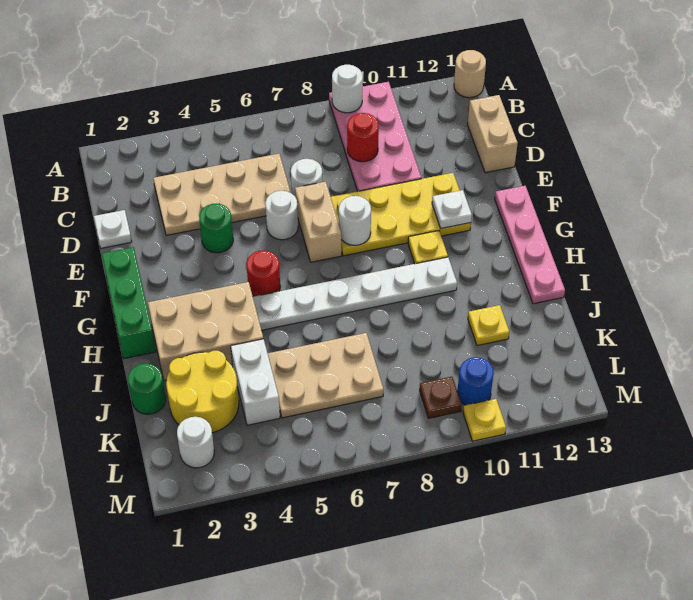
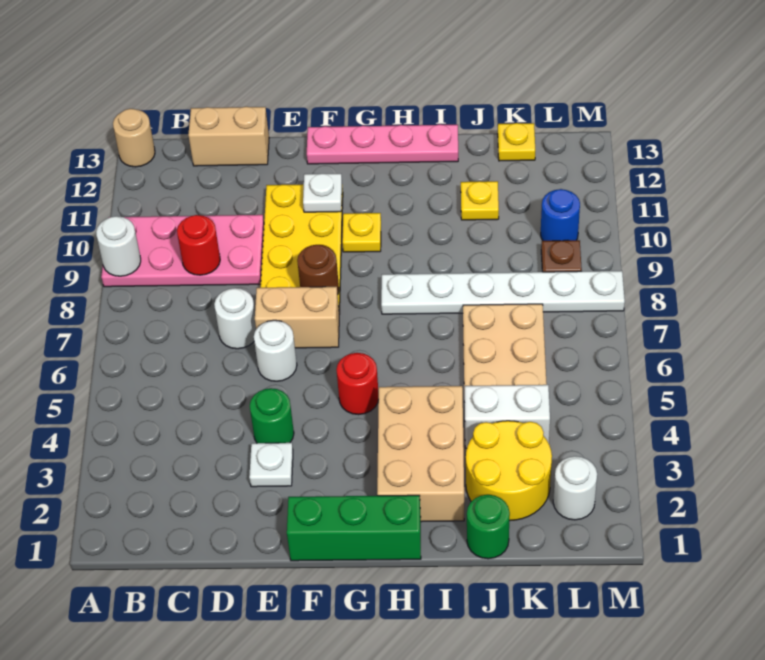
tan plate C3:D6 level 1 -> none
white plate D1 level 1 -> white plate E3 level 1
white round brick F8 level 2 -> brown round brick F8 level 2
white plate H5:H10 level 1 -> white plate H8:M8 level 1
yellow plate M10 level 1 -> yellow plate K13 level 1

